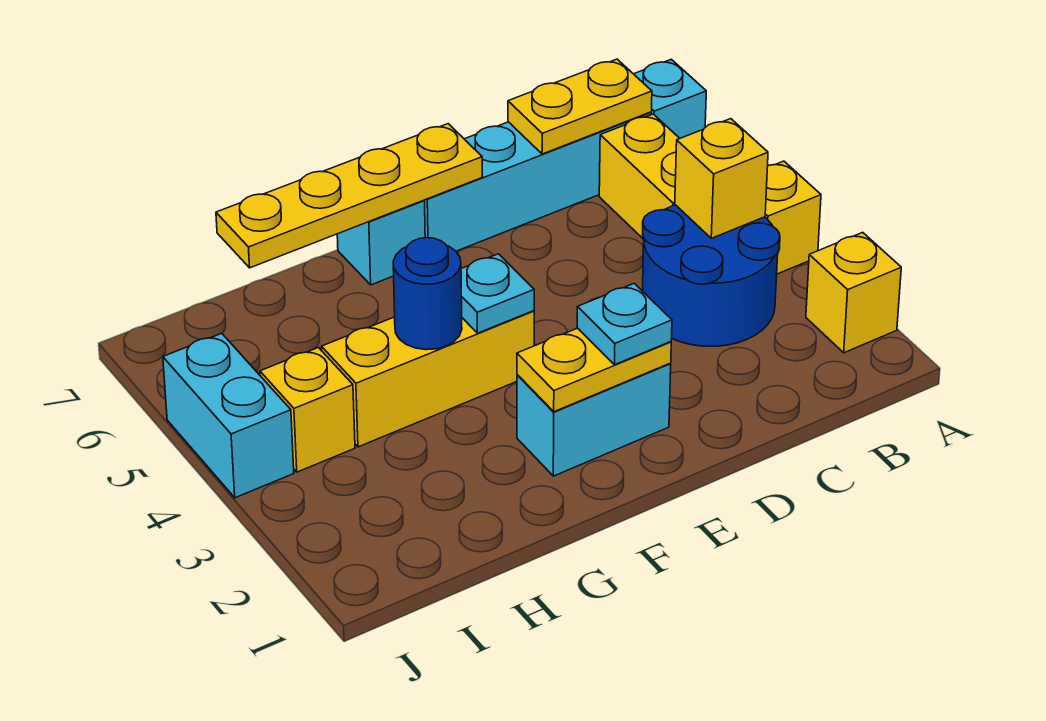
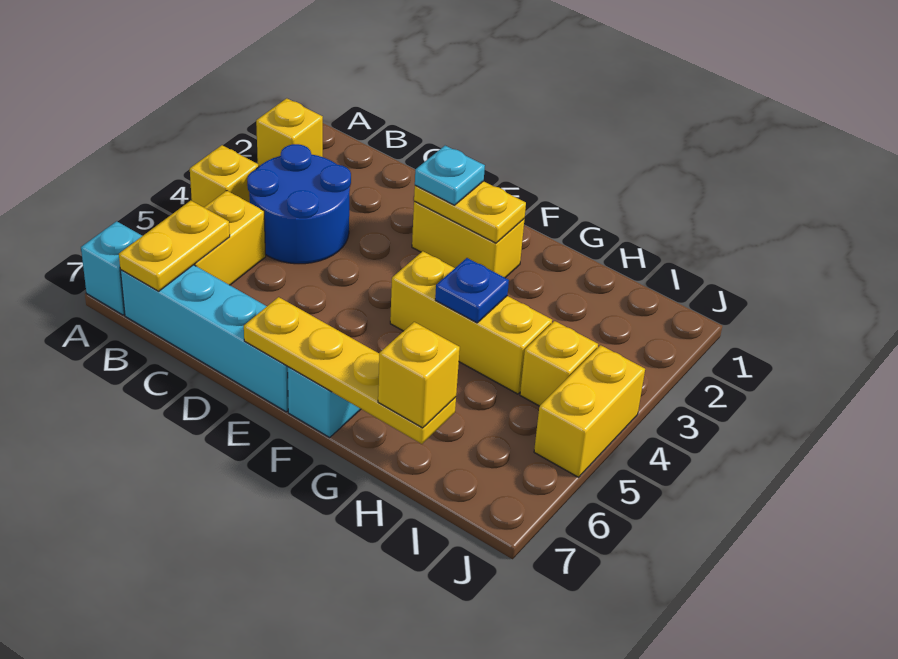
yellow brick B4 level 2 -> yellow brick H7 level 3
yellow plate B7:C7 level 2 -> yellow plate B6:B7 level 2
cyan brick E2:F2 level 1 -> yellow brick E2:F2 level 1
cyan plate F4 level 2 -> none
blue round brick G4 level 2 -> blue plate G4 level 2
cyan brick J4:J5 level 1 -> yellow brick J4:J5 level 1

